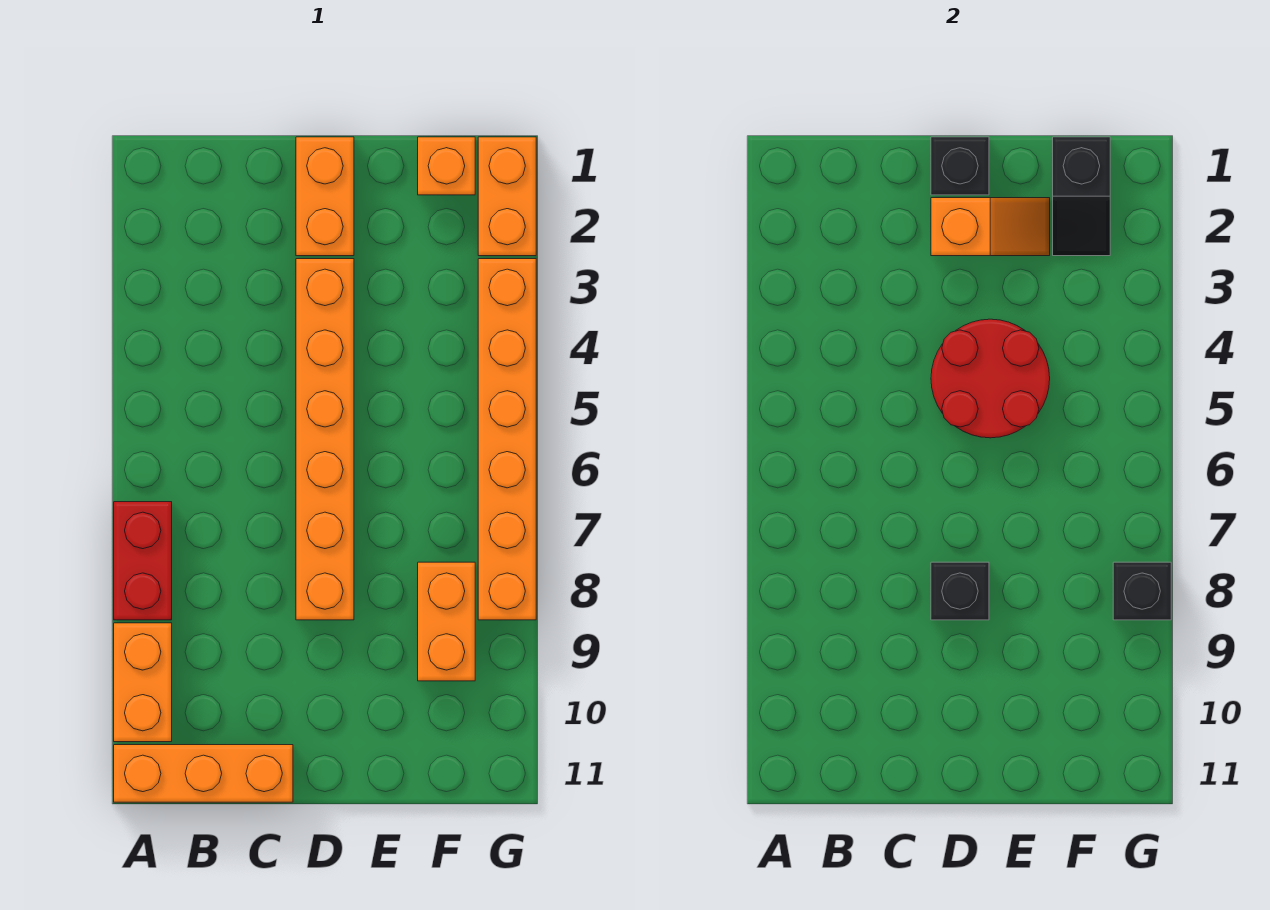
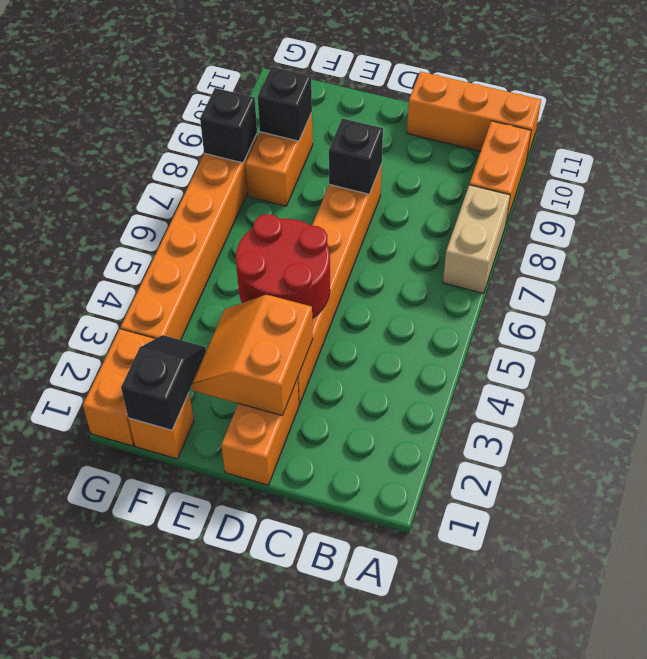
red brick A7:A8 level 1 -> tan brick A7:A8 level 1
black brick D1 level 2 -> black brick F9 level 2
orange slope D2:E2 level 2 top D -> orange slope D2:E3 level 2 top D

